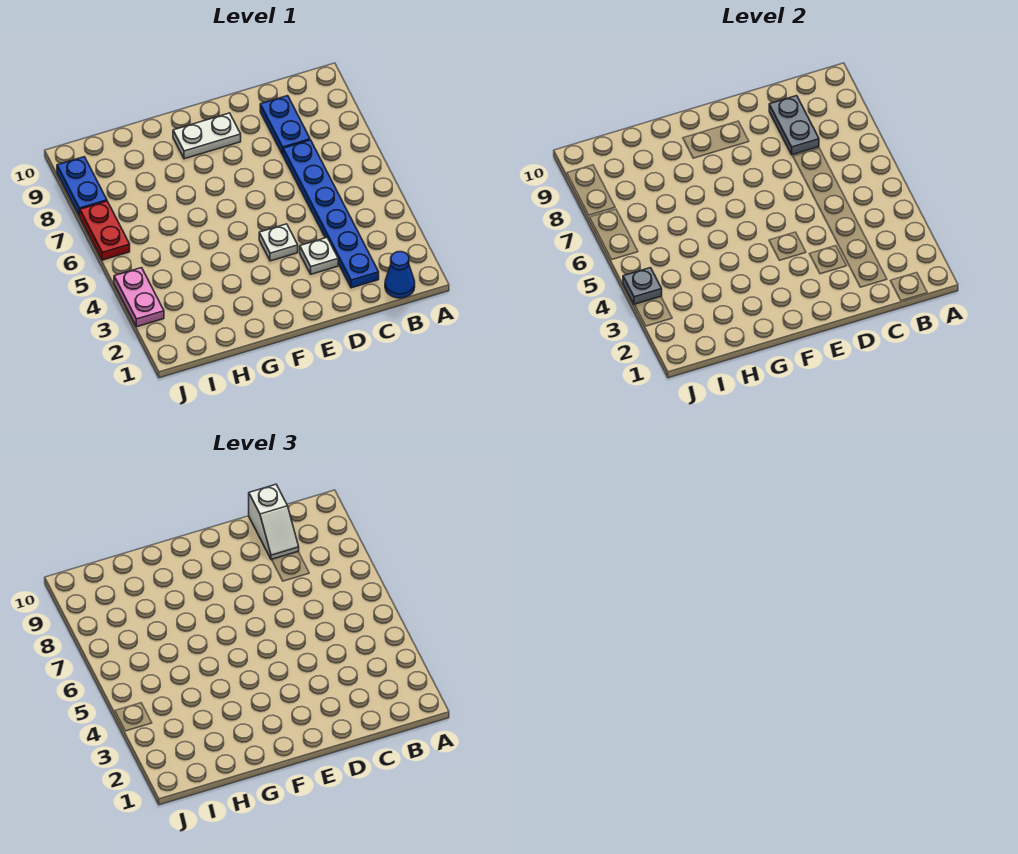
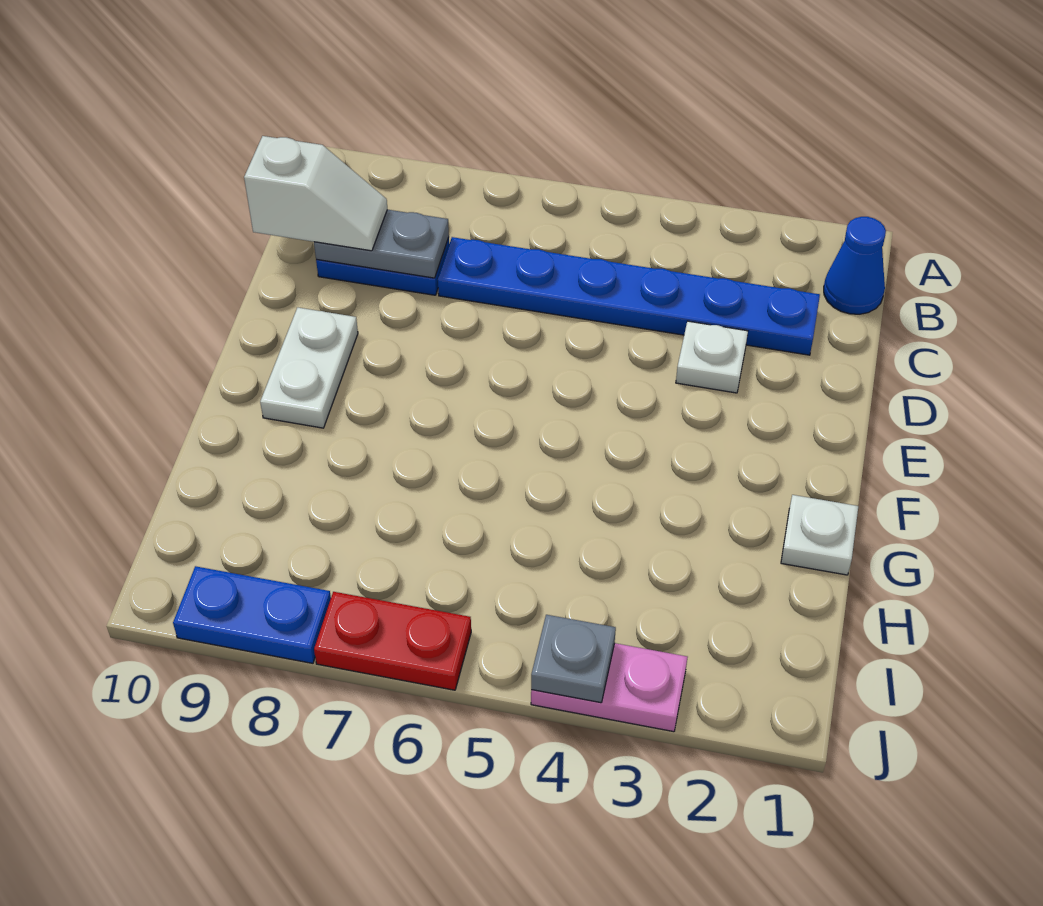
white plate E4 level 1 -> white plate G1 level 1

